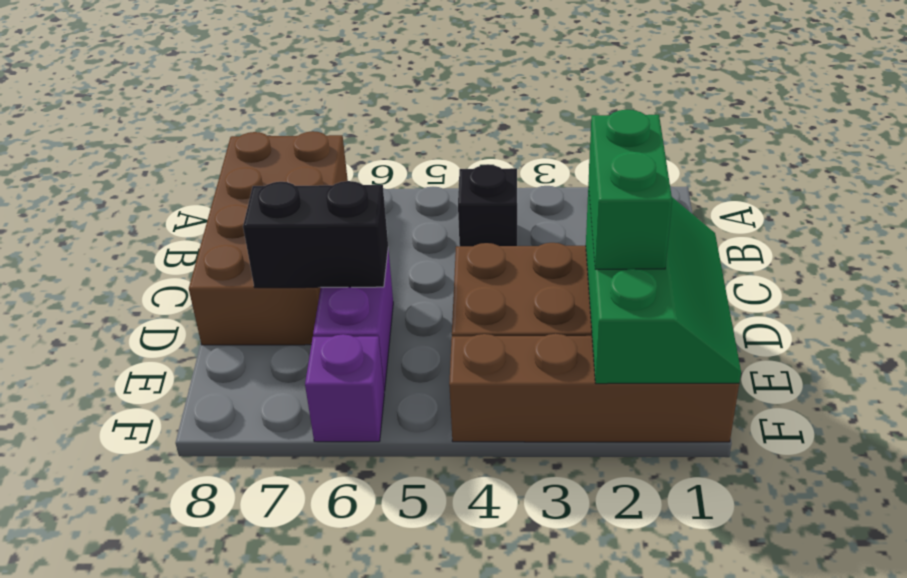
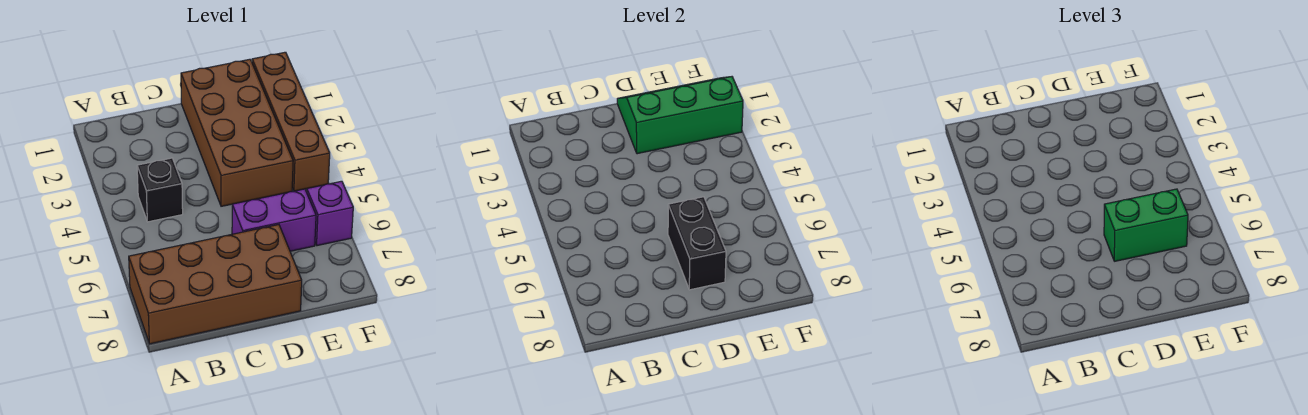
green brick D2:E2 level 3 -> green brick D6:E6 level 3

